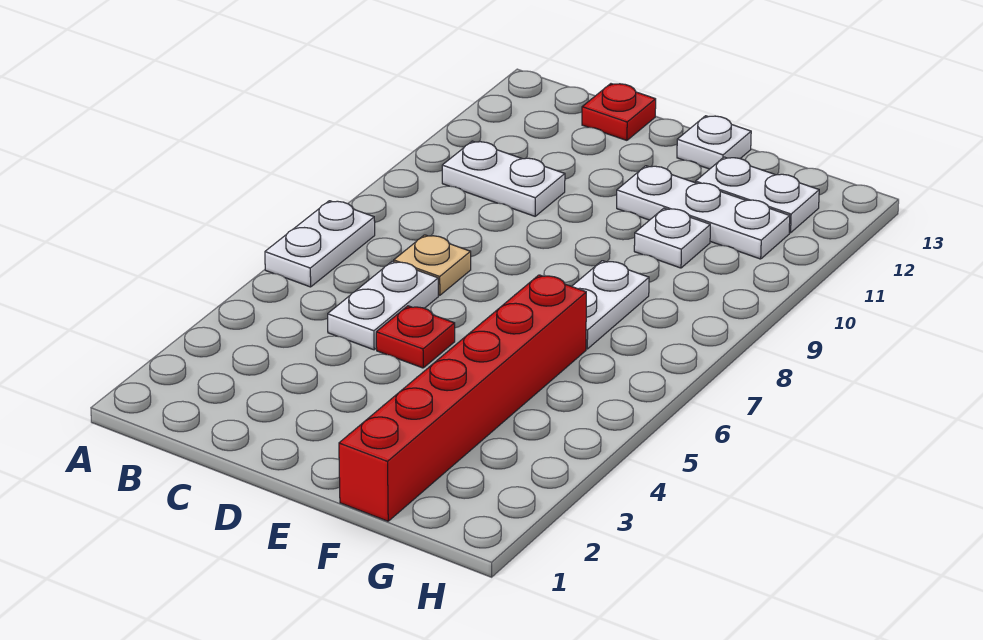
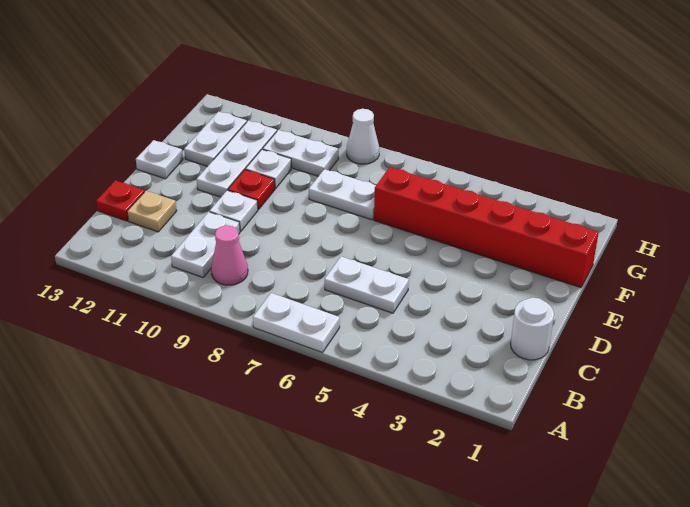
none -> pink cone B9 level 1
none -> white round brick C1 level 1
tan plate C7 level 1 -> tan plate C12 level 1
red plate D5 level 1 -> red plate E10 level 1
none -> white plate D10 level 1
none -> white plate G9:G10 level 1
none -> white cone H8 level 1

